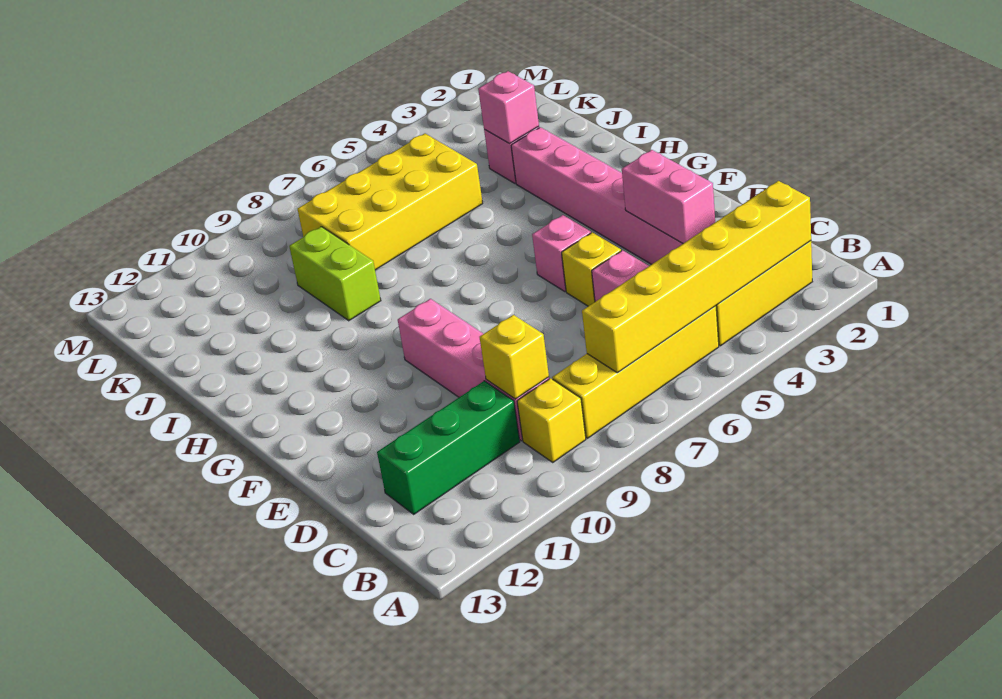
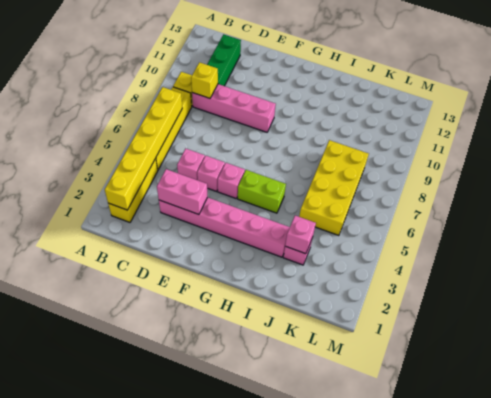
yellow brick E5 level 1 -> pink brick E5 level 1
lime brick I9:J9 level 1 -> lime brick G5:H5 level 1

